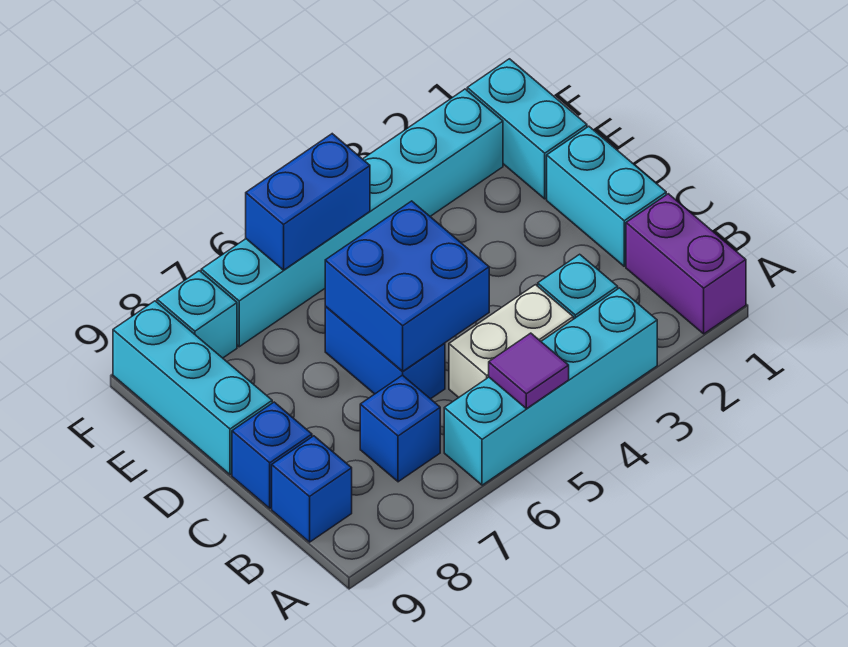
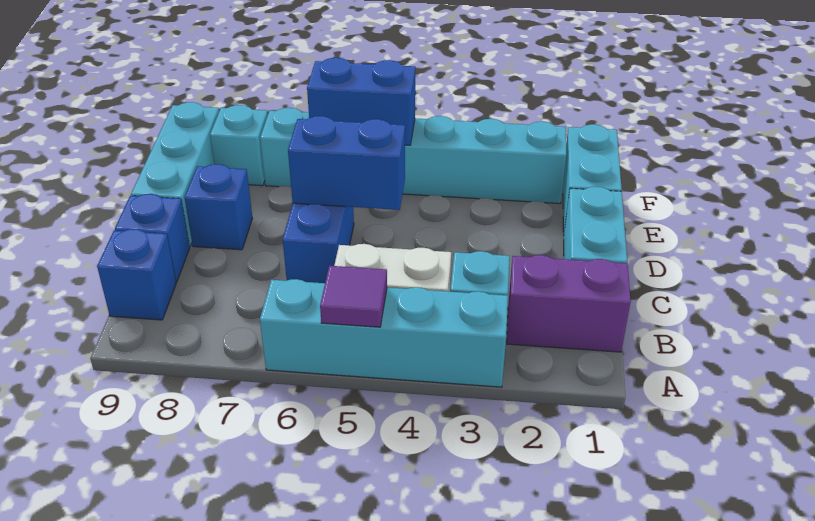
purple brick A1:B1 level 1 -> purple brick B1:B2 level 1
blue brick B7 level 1 -> blue brick D8 level 1
blue brick C5:D6 level 2 -> blue brick D5:D6 level 2

